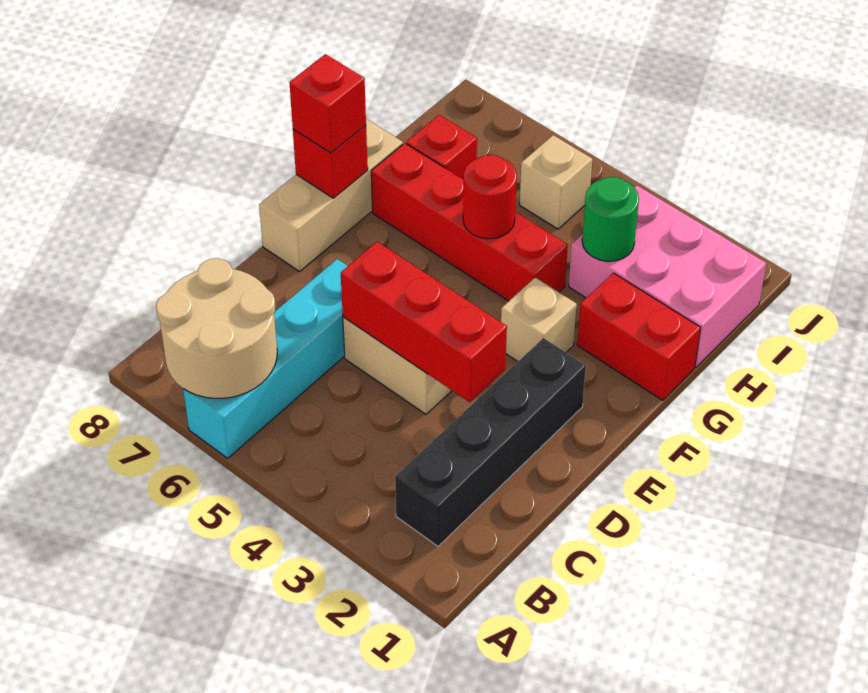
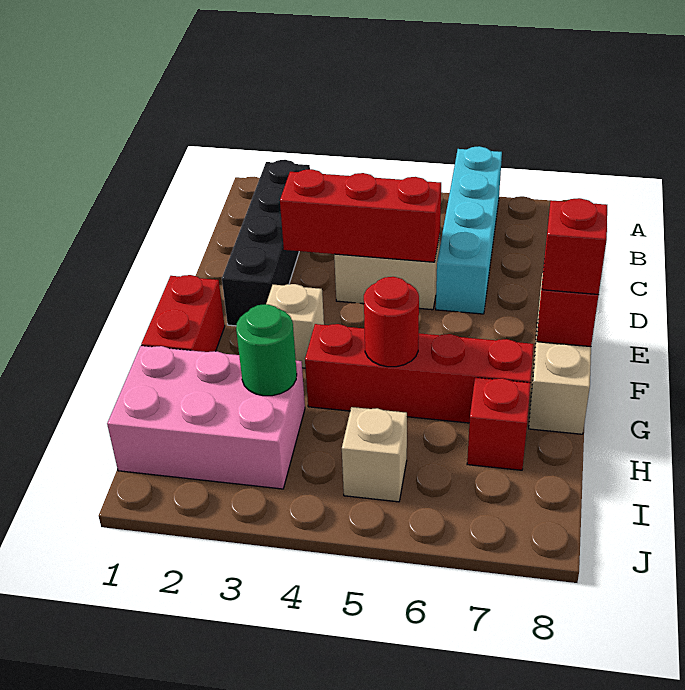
tan round brick A6:B7 level 2 -> none
red brick G1:G2 level 1 -> red brick F1:G1 level 1

